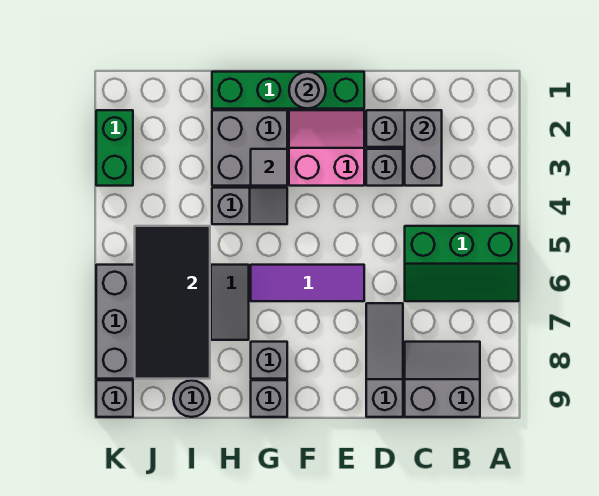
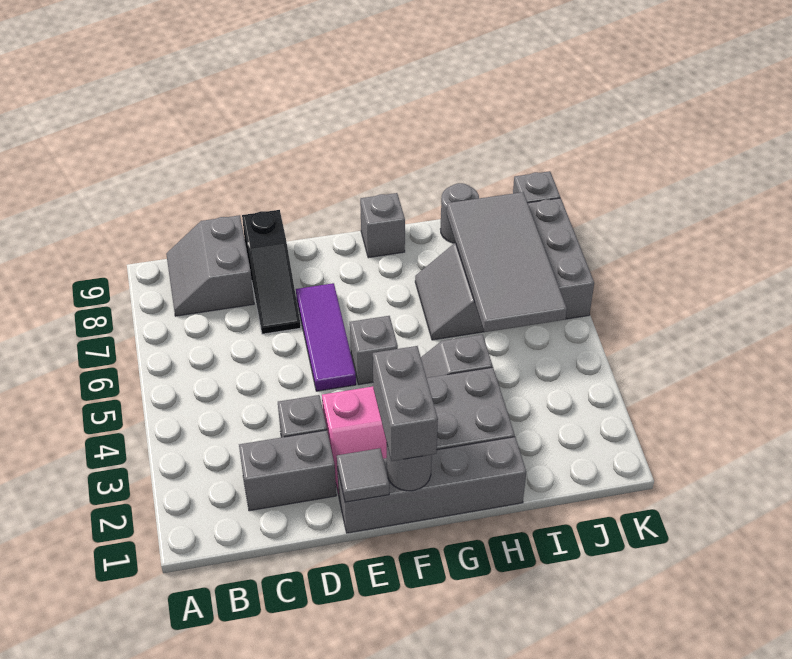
green slope A5:C6 level 1 top 5 -> none
grey slope B8:C9 level 1 top 9 -> grey slope B8:C9 level 1 top C
grey brick C2:C3 level 2 -> grey brick F1:F2 level 3
grey slope D7:D9 level 1 top 9 -> black slope D7:D9 level 1 top 9
green brick E1:H1 level 1 -> grey brick E1:H1 level 1
purple tile E6:G6 level 1 -> purple tile E5:E7 level 1
grey tile G3 level 2 -> grey tile E1 level 2
grey brick G8 level 1 -> grey brick F5 level 1
black tile I5:J8 level 2 -> grey tile I5:J8 level 2
green brick K2:K3 level 1 -> none

